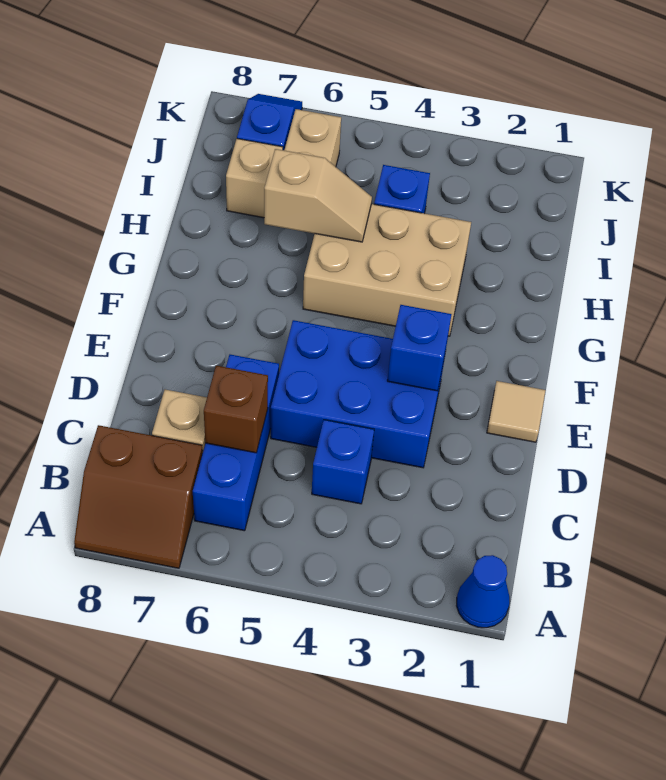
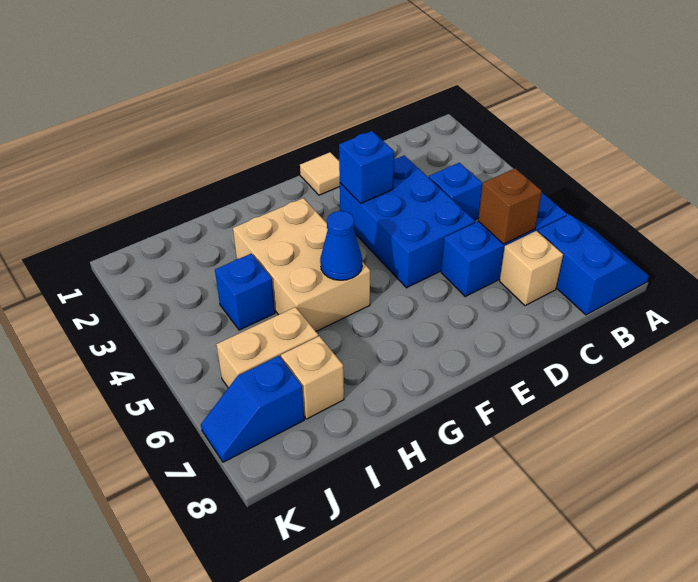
blue cone A1 level 1 -> blue cone G5 level 2
brown slope A7:B8 level 1 top B -> blue slope A7:B8 level 1 top B
tan slope H5:H6 level 2 top 6 -> none

